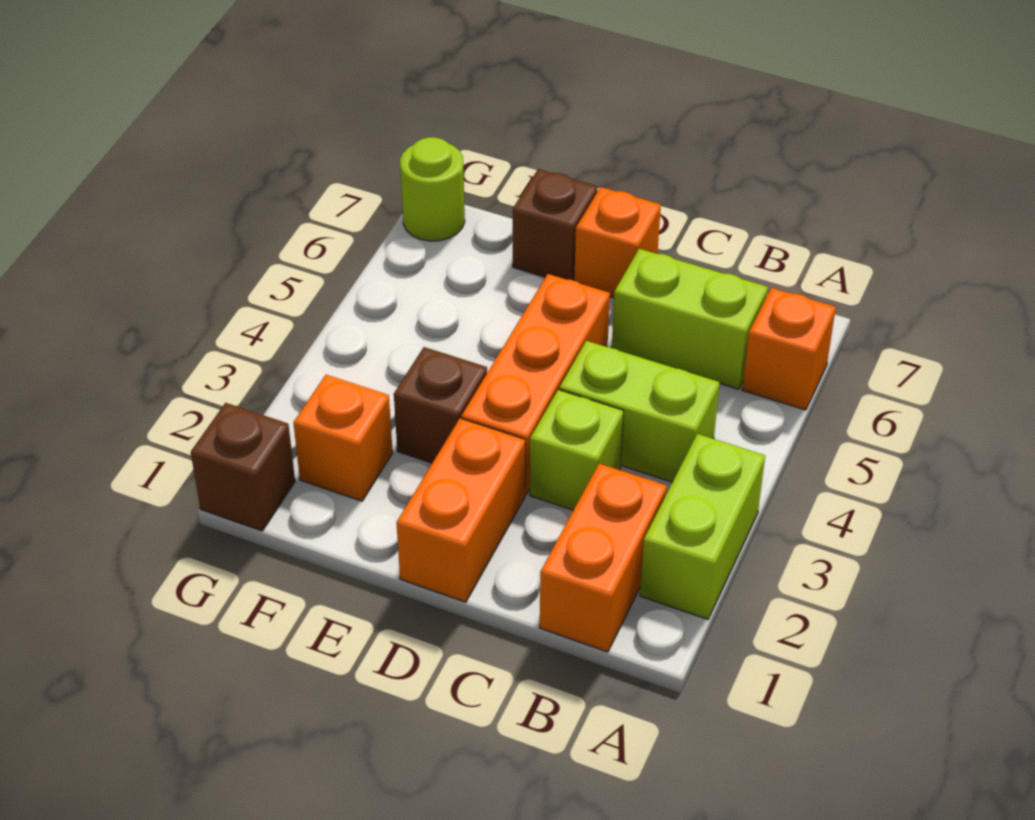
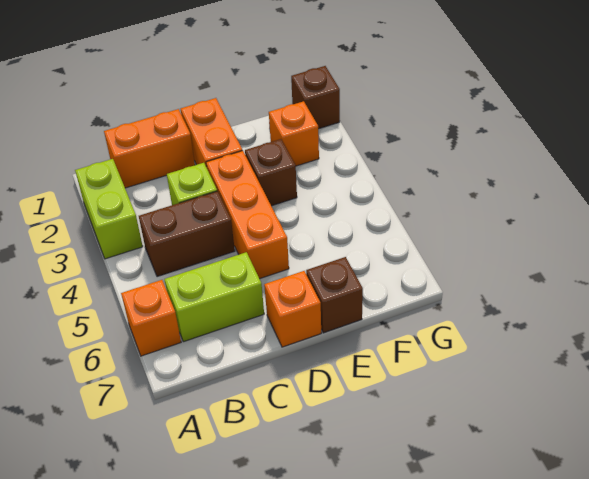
orange brick B1:B2 level 1 -> orange brick B1:C1 level 1
lime brick B4:C4 level 1 -> brown brick B4:C4 level 1
lime round brick G7 level 1 -> none

